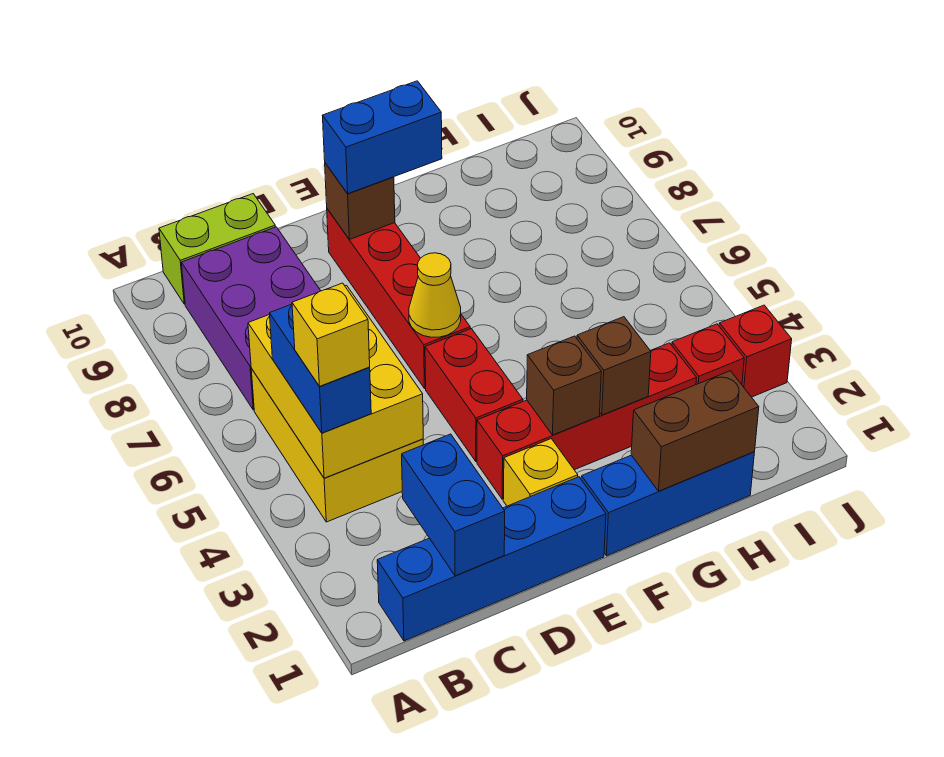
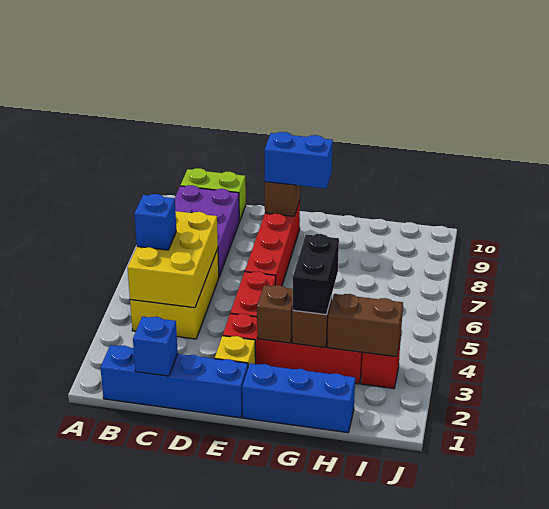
blue brick B4:B5 level 3 -> blue brick B5 level 3
yellow brick B4 level 4 -> none
blue brick C1:C2 level 2 -> blue brick C1 level 2
yellow cone E6 level 2 -> none
brown brick G1:H1 level 2 -> brown brick H3:I3 level 2
none -> black brick G3:G4 level 3
red brick J3 level 1 -> none

